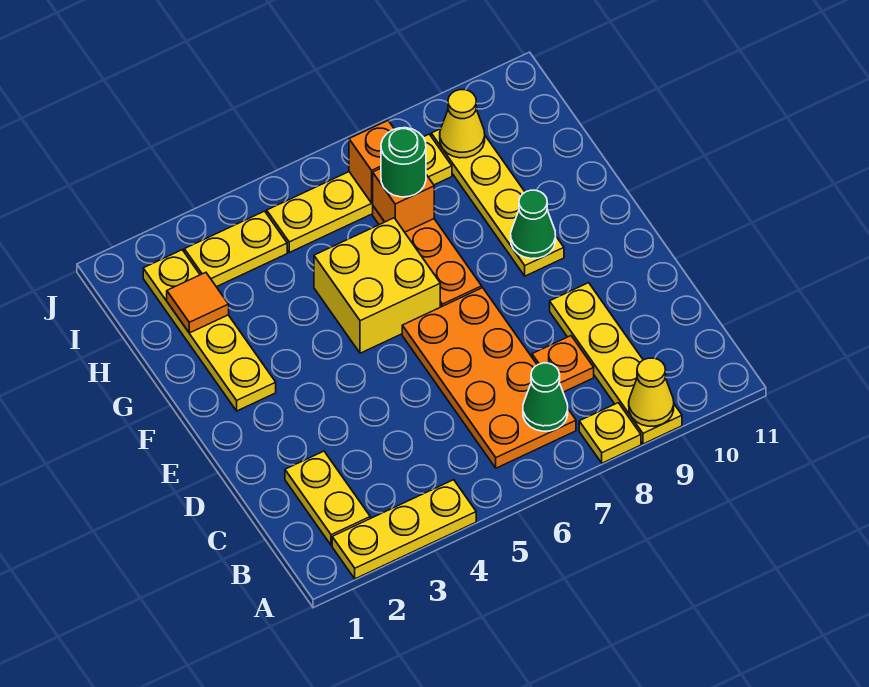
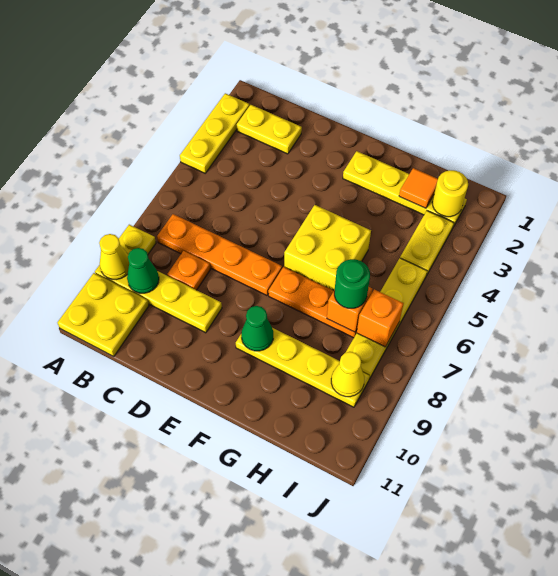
none -> yellow plate A10:B11 level 1
orange plate B6:E7 level 1 -> orange plate B7:E7 level 1
green cone B7 level 2 -> green cone B9 level 2
none -> yellow round brick I2 level 2

